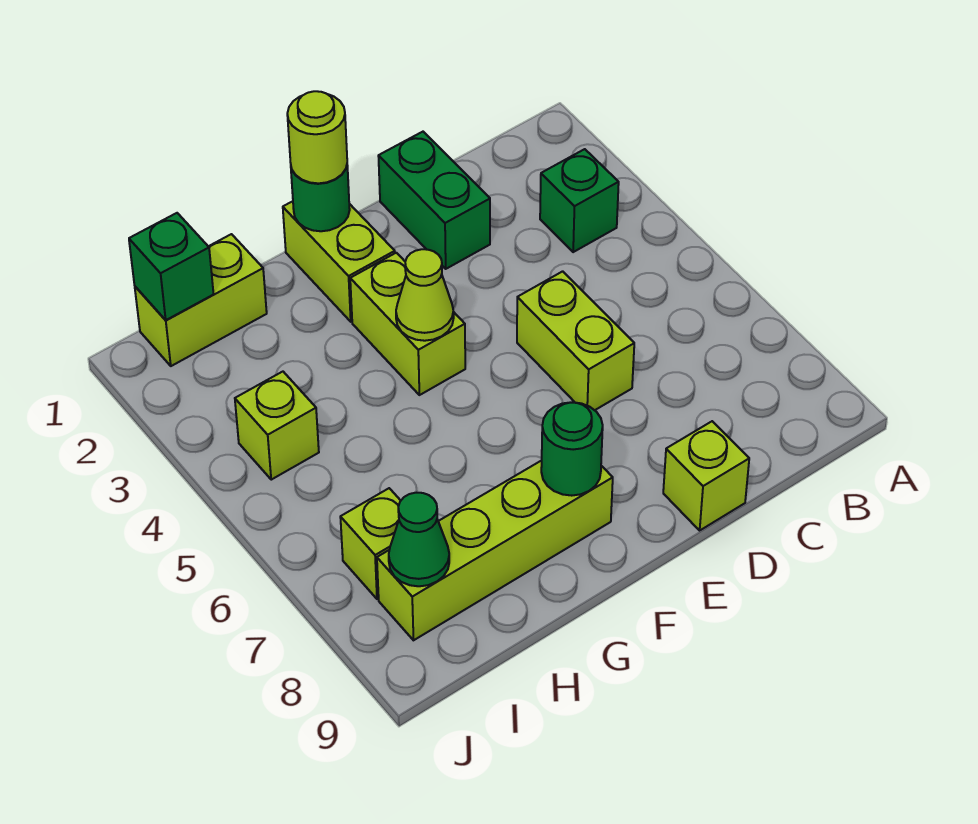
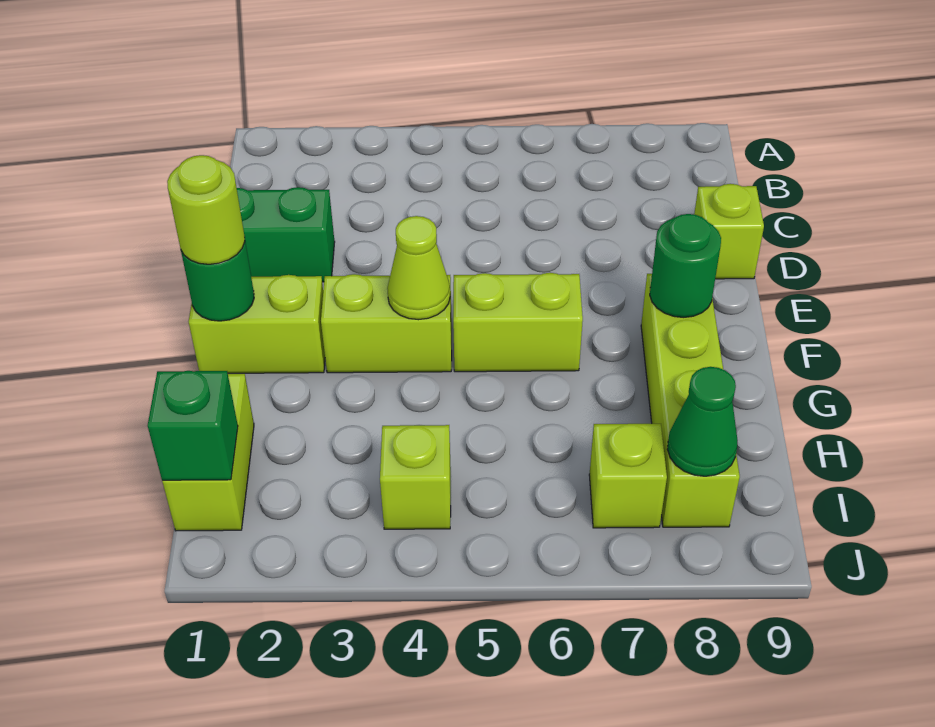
green brick B3 level 1 -> none
lime brick D5:D6 level 1 -> lime brick F5:F6 level 1

